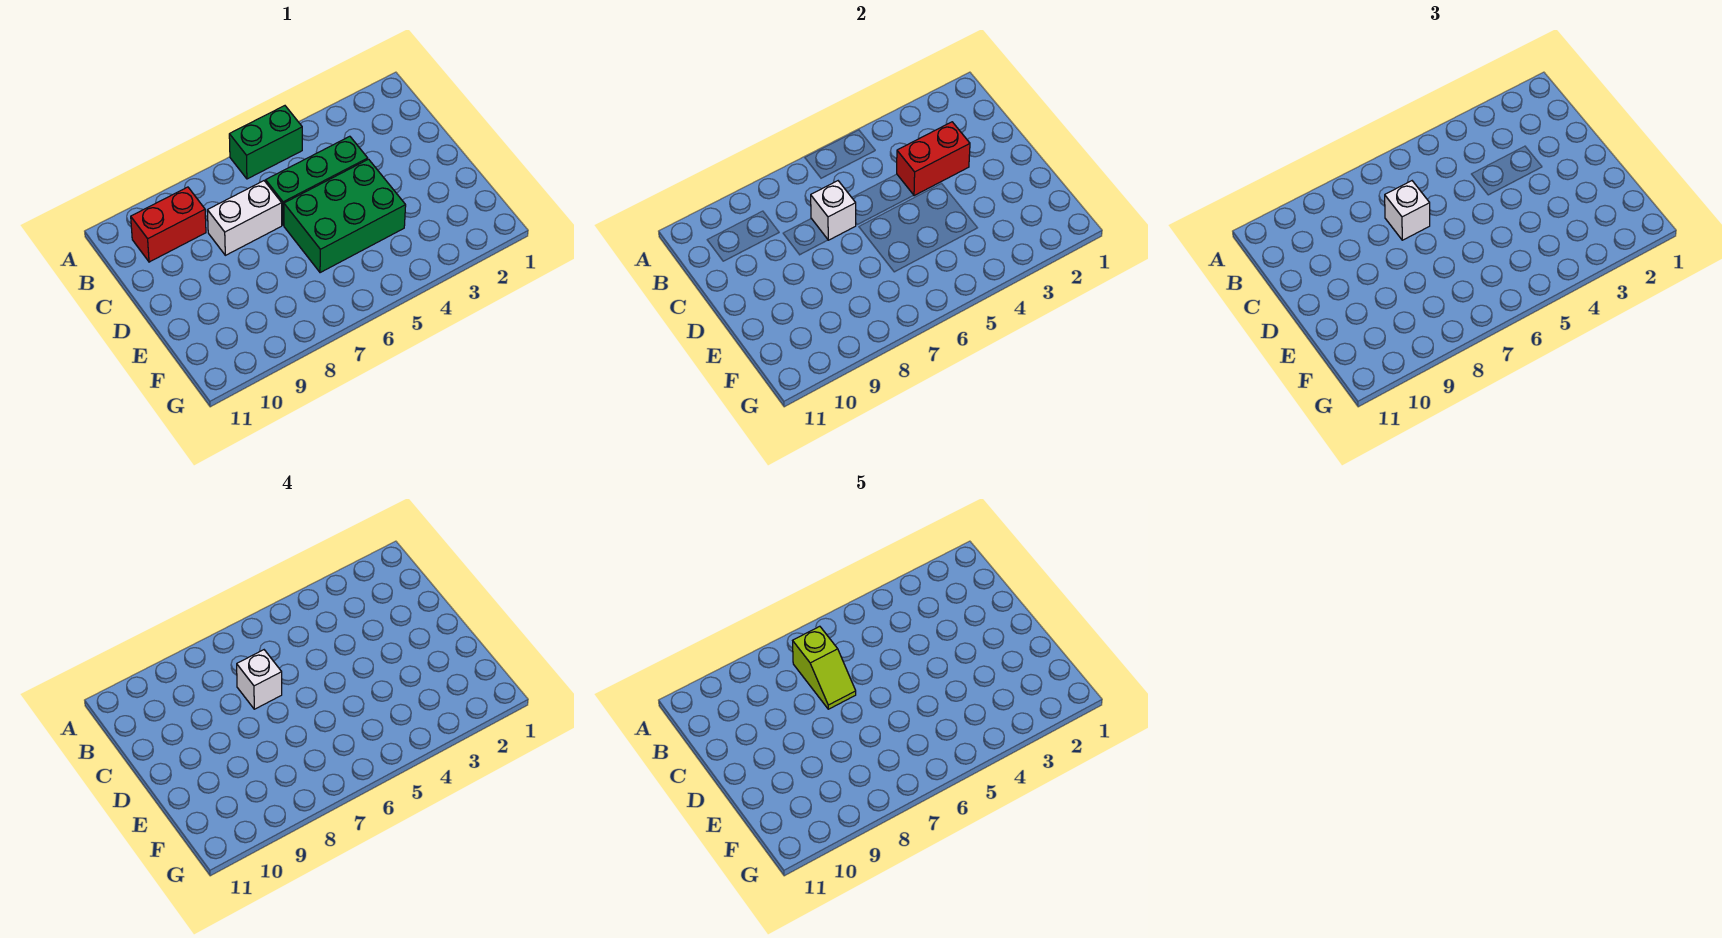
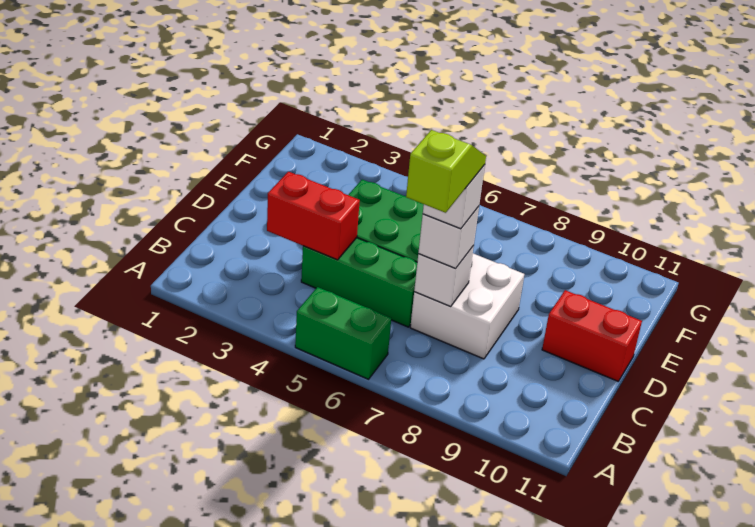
red brick B9:B10 level 1 -> red brick D10:D11 level 1
white brick C7:C8 level 1 -> white brick C7:D8 level 1

